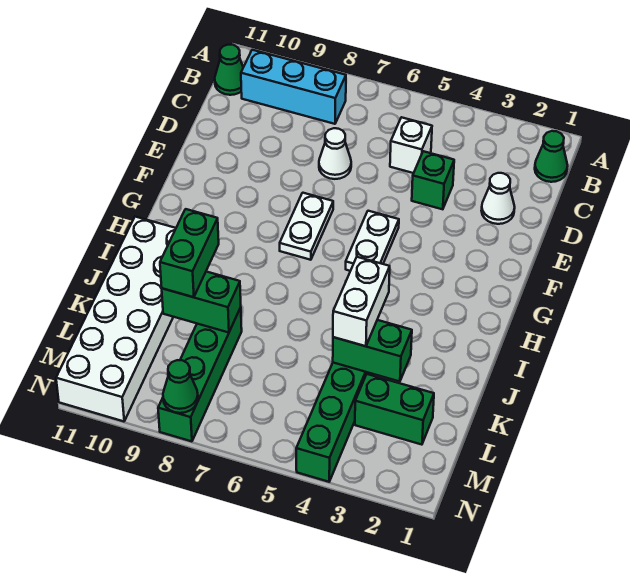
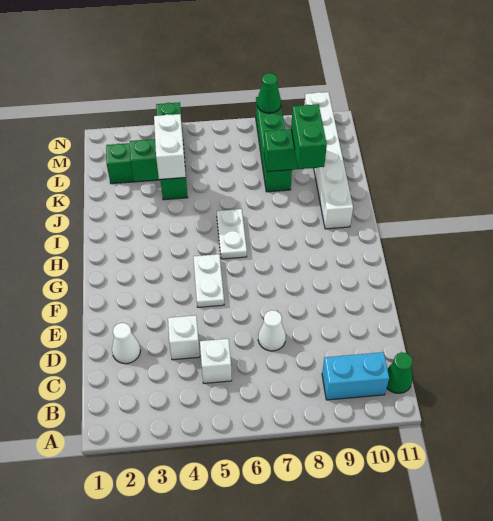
green cone B1 level 1 -> none
cyan brick B8:B10 level 1 -> cyan brick B9:B10 level 1
green brick D4 level 1 -> white brick D4 level 1
white plate F7:G7 level 1 -> white plate H6:I6 level 1
white brick I10:N11 level 1 -> white brick I10:N10 level 1

